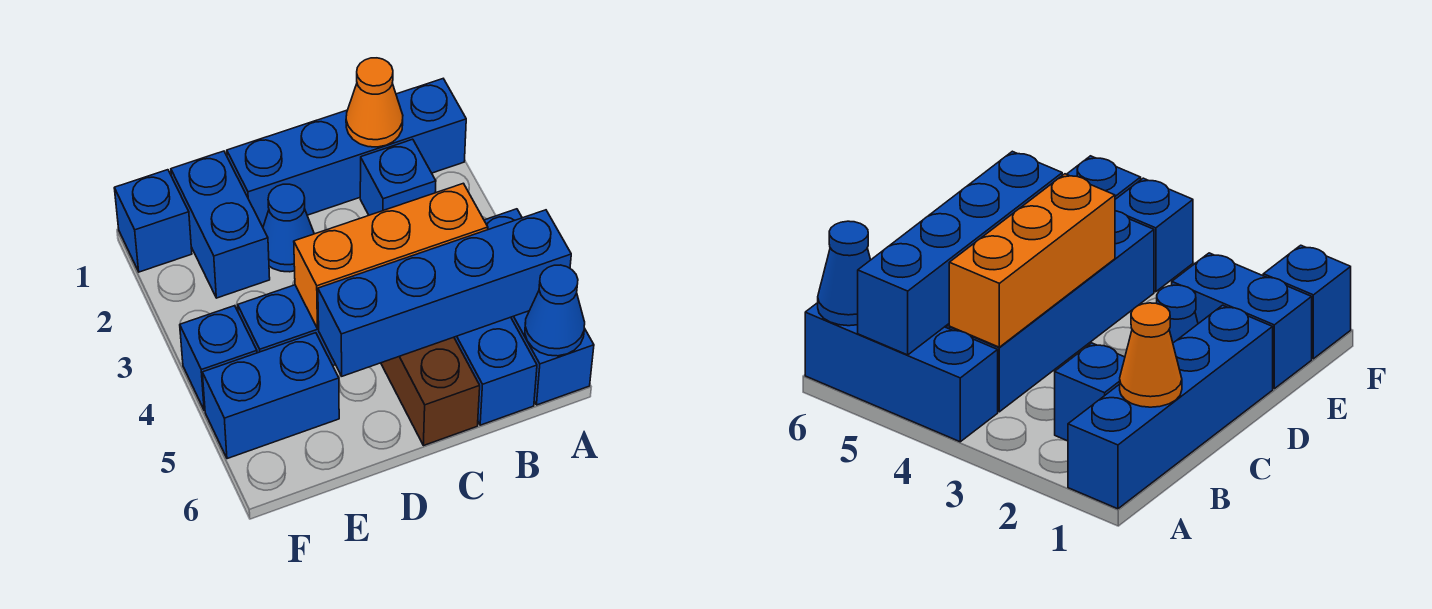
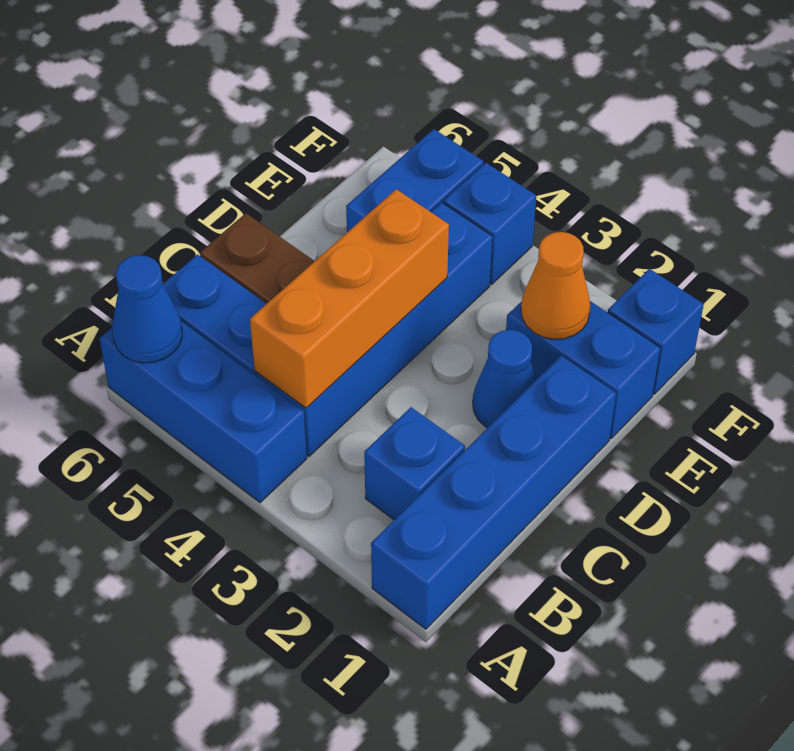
blue brick A5:D5 level 2 -> none
orange cone B1 level 2 -> orange cone E2 level 2

